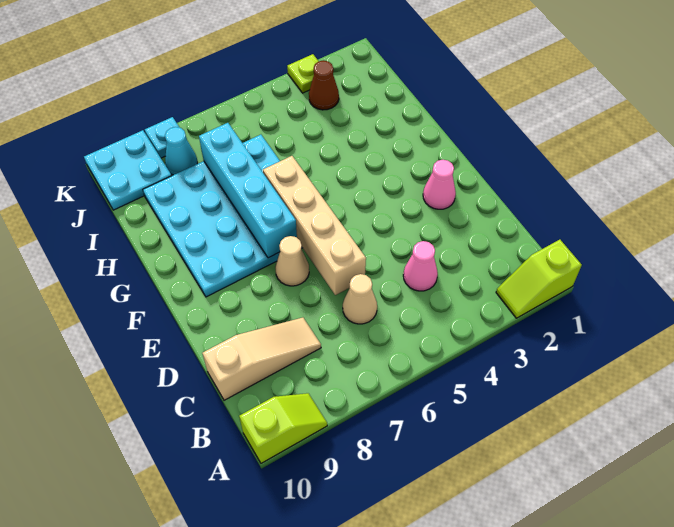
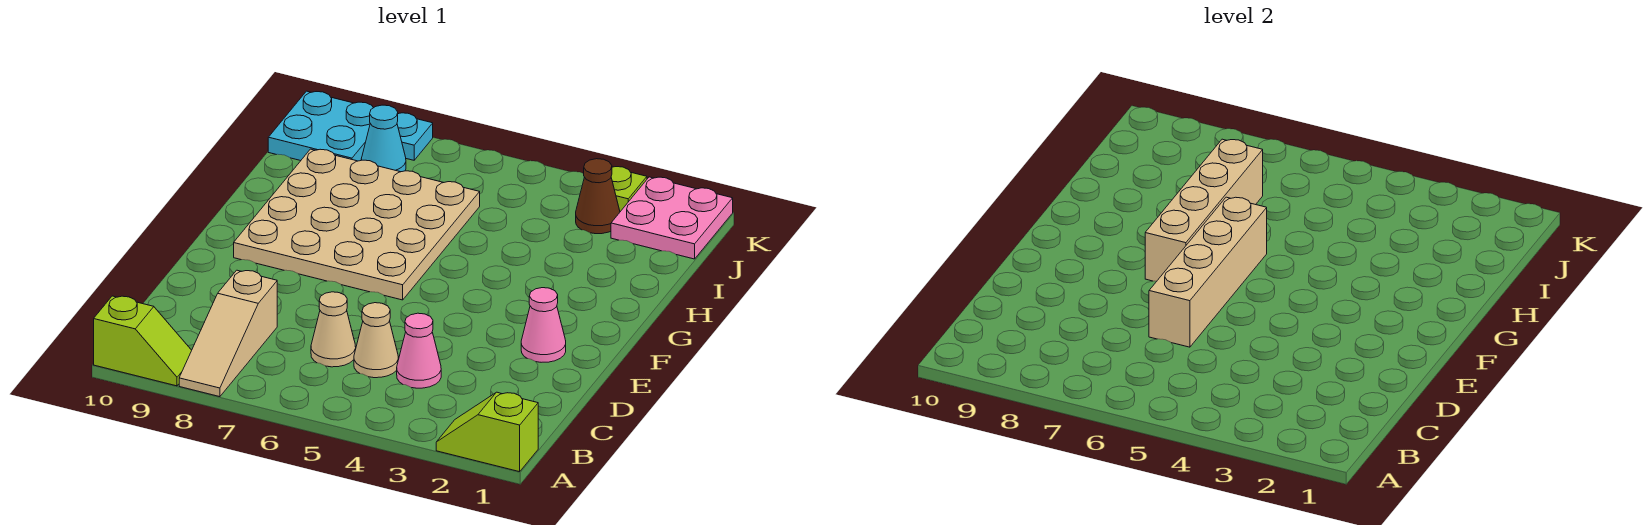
tan slope C8:C10 level 1 top 10 -> tan slope A8:C8 level 1 top C
tan cone E7 level 1 -> tan cone C5 level 1
cyan plate F6:I9 level 1 -> tan plate F6:I9 level 1
cyan brick F7:I7 level 2 -> tan brick F7:I7 level 2
none -> pink plate J1:K2 level 1

